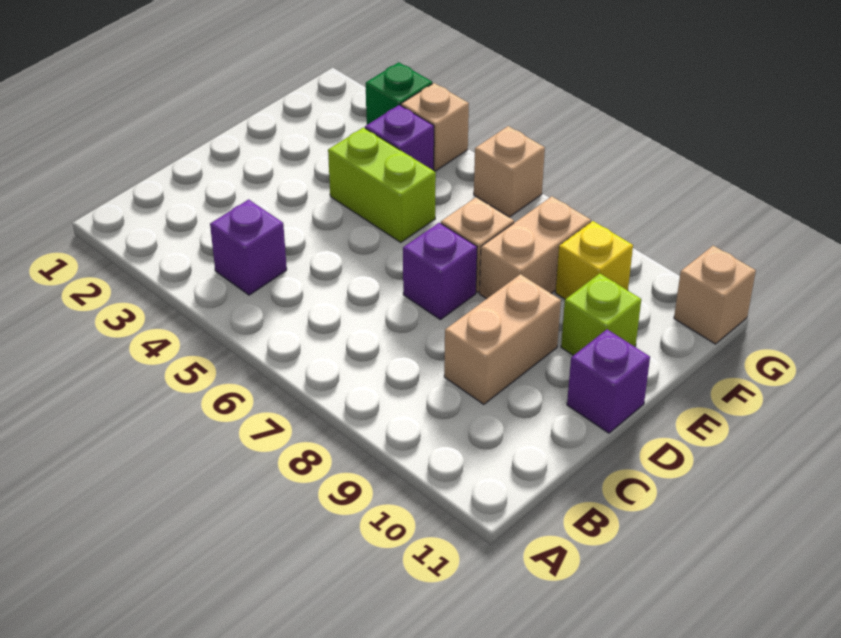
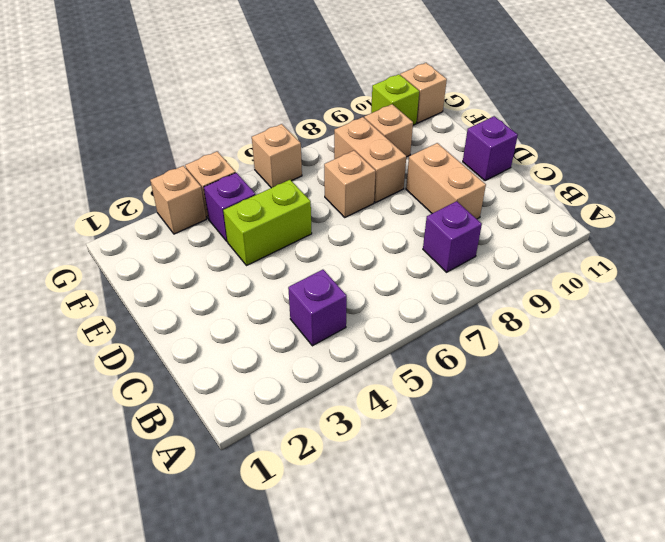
purple brick D7 level 1 -> purple brick B8 level 1
lime brick E10 level 1 -> lime brick G10 level 1
yellow brick F9 level 1 -> tan brick F9 level 1
green brick G3 level 1 -> tan brick G3 level 1

